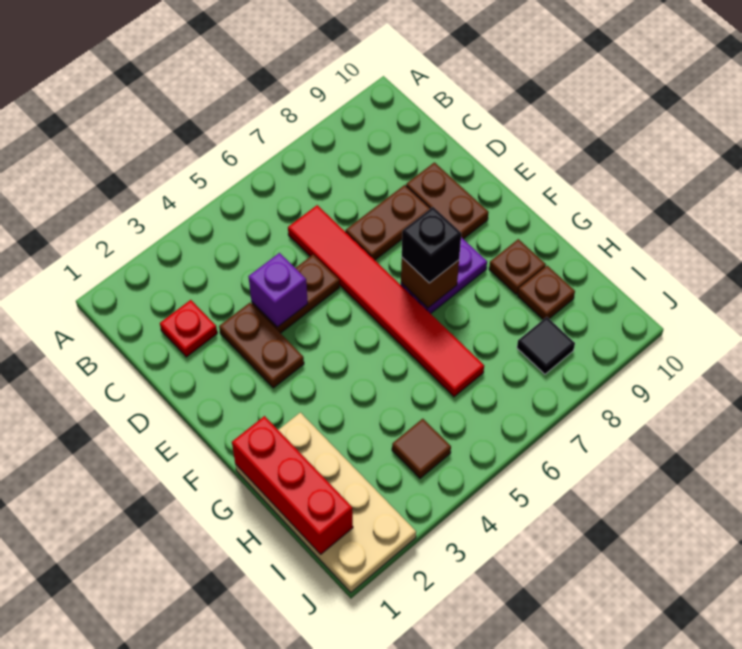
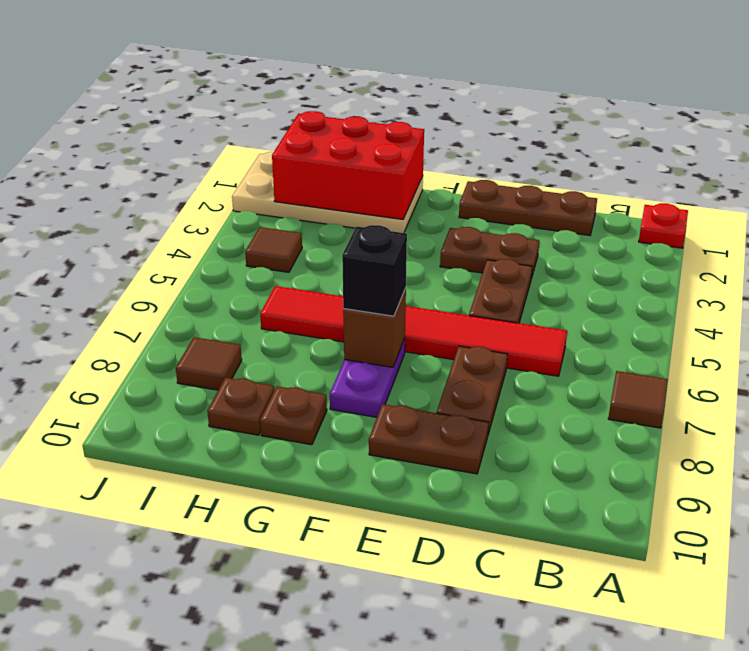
none -> brown tile A7 level 1
none -> brown plate C1:E1 level 1
red plate C2 level 1 -> red plate A1 level 1
purple brick D4 level 2 -> none
red brick G1:I1 level 2 -> red brick G1:I2 level 2
black tile I8 level 1 -> brown tile I8 level 1

